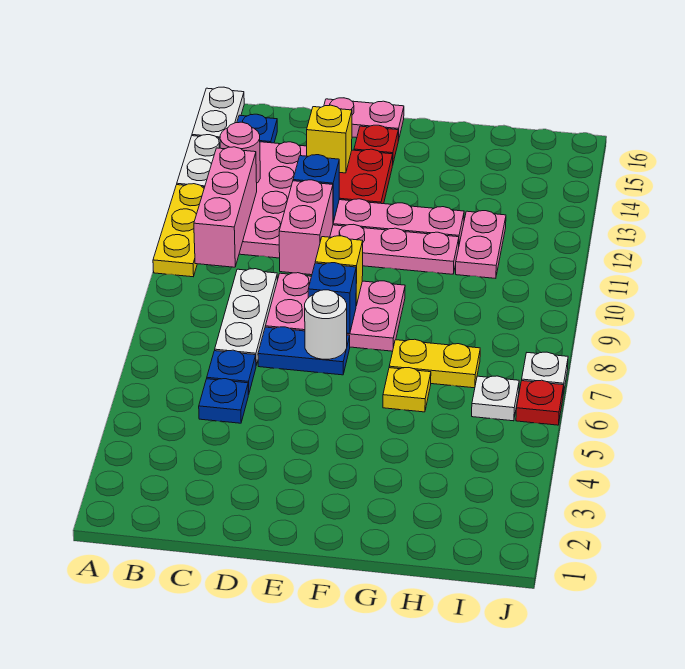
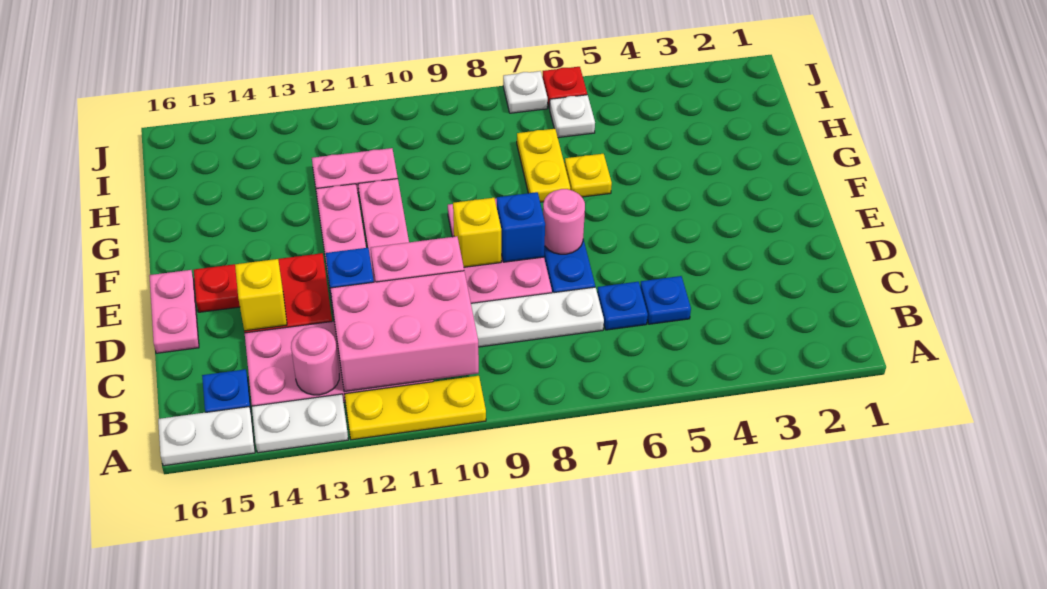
pink brick B10:B12 level 2 -> pink brick B10:C12 level 2
white round brick E7 level 2 -> pink round brick E7 level 2

